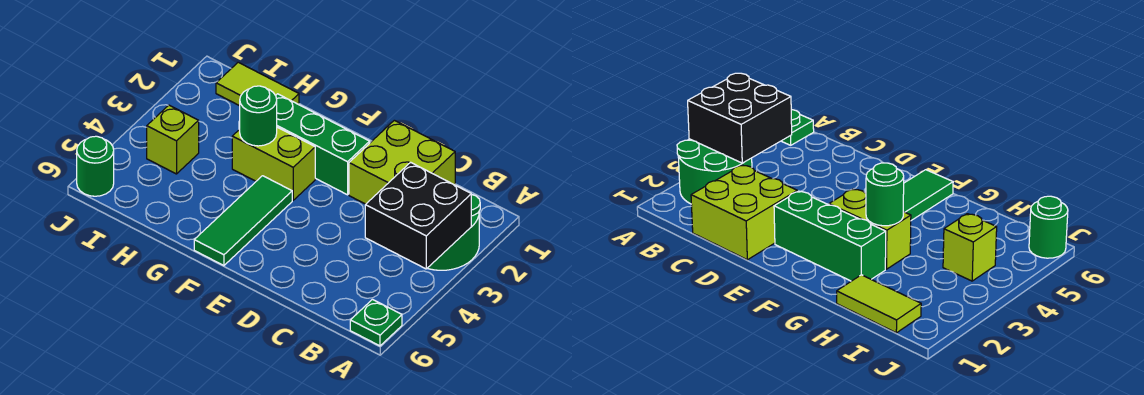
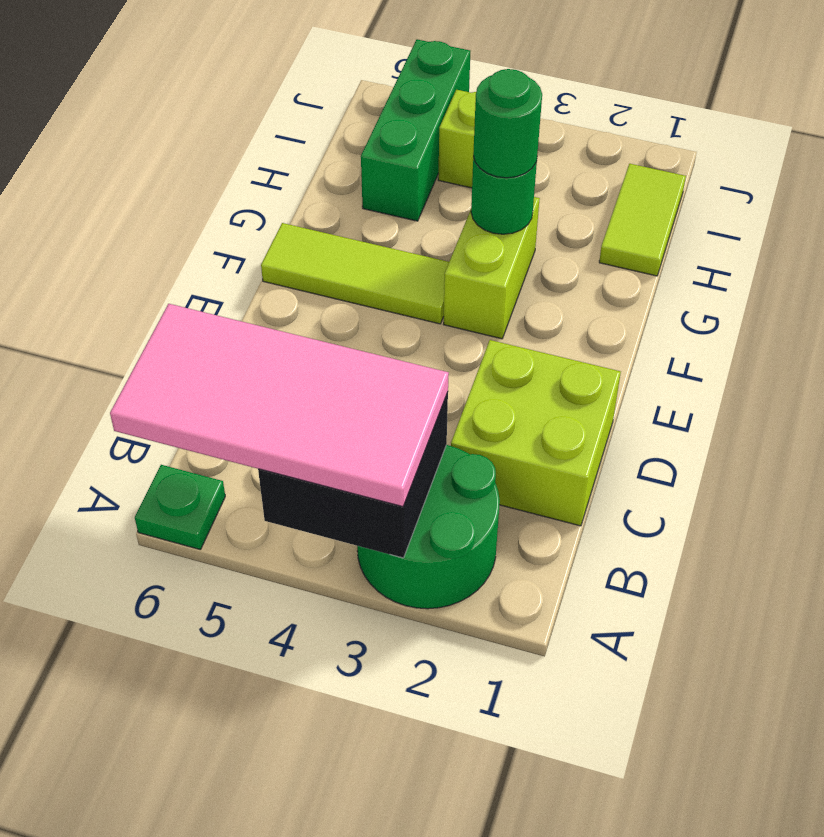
none -> pink tile A3:B6 level 3
green brick E2:G2 level 1 -> green brick H5:J5 level 1
green tile F4:F6 level 1 -> lime tile F4:F6 level 1
green round brick J6 level 1 -> green round brick G3 level 3

